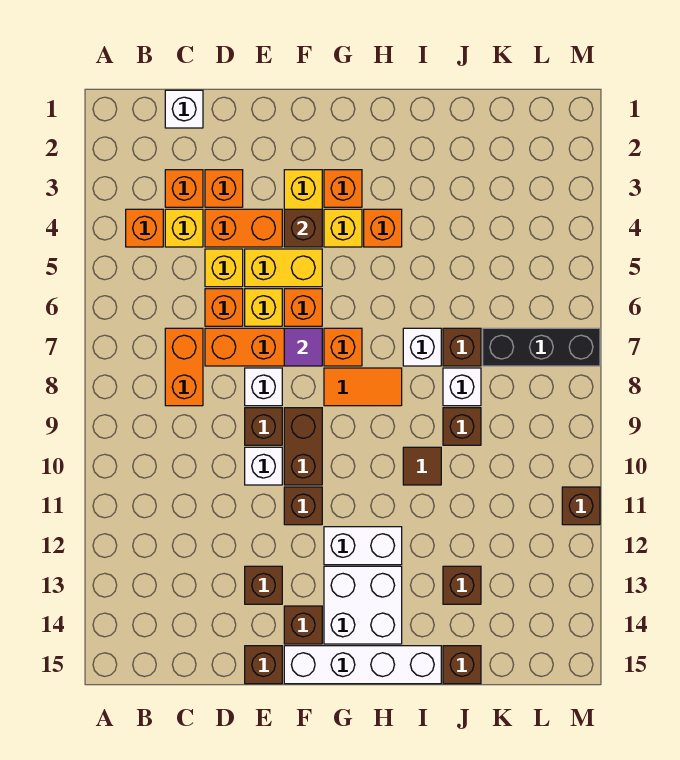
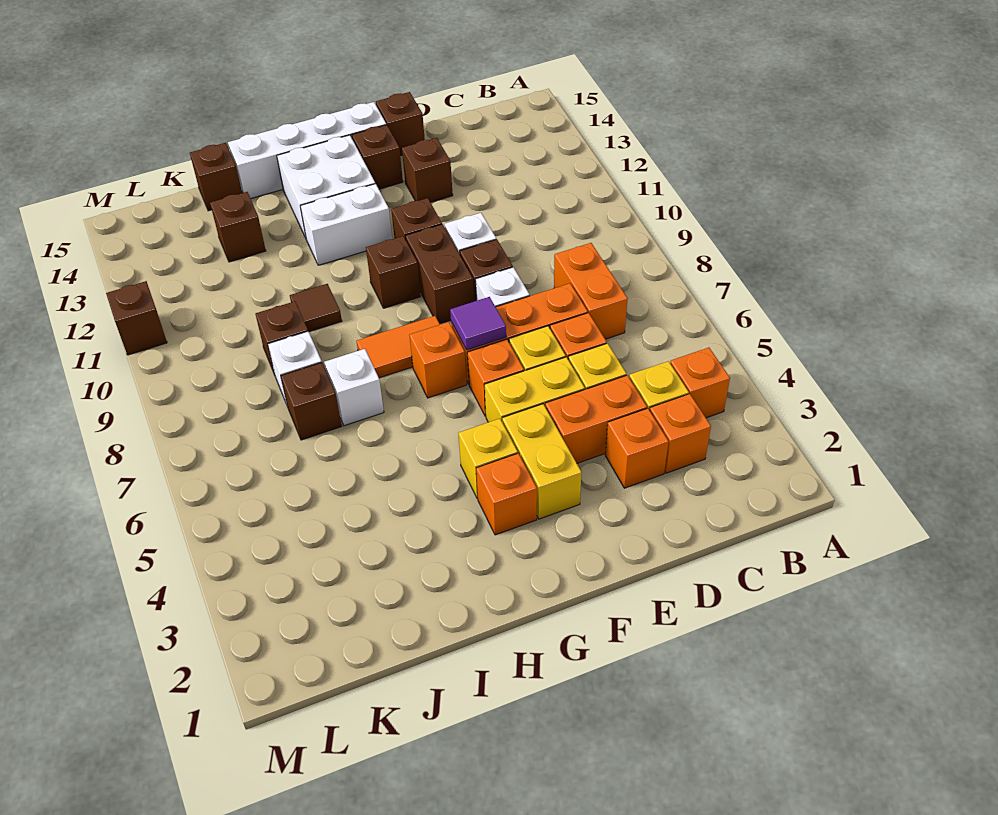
white brick C1 level 1 -> none
brown brick F4 level 2 -> brown brick G10 level 1
orange brick H4 level 1 -> none
black brick K7:M7 level 1 -> none

